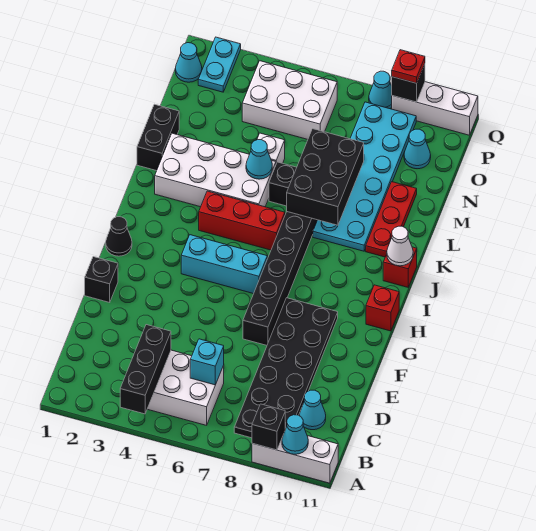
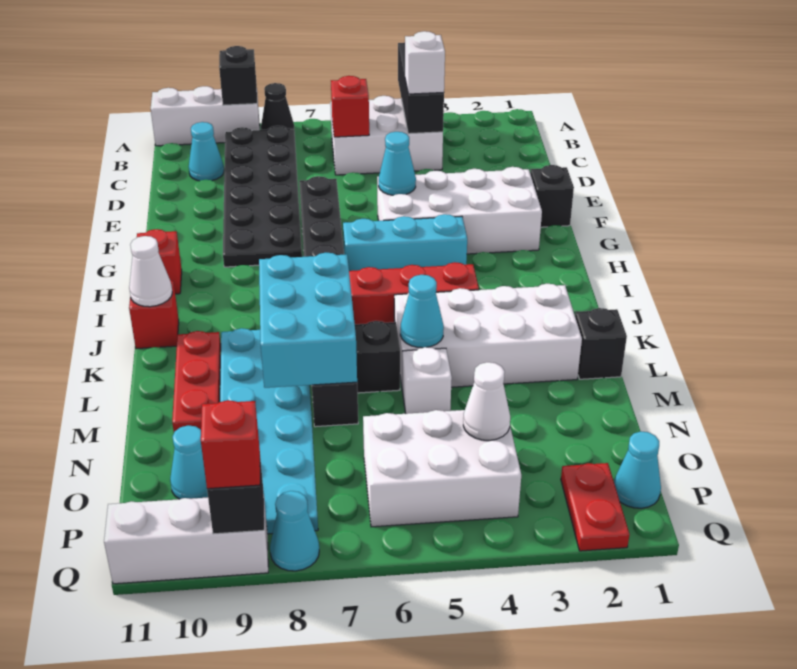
cyan cone A10 level 2 -> cyan cone F5 level 2
none -> white brick C4 level 3
cyan brick C6 level 2 -> red brick C6 level 2
none -> white brick F2:G5 level 1
black cone H1 level 1 -> black cone A8 level 1
black brick K7:M8 level 2 -> cyan brick K7:M8 level 2
black brick L1:M1 level 1 -> black brick L1 level 1
none -> white cone O4 level 2
cyan plate P2:Q2 level 1 -> red plate P2:Q2 level 1
red plate Q9 level 3 -> red brick Q9 level 3

